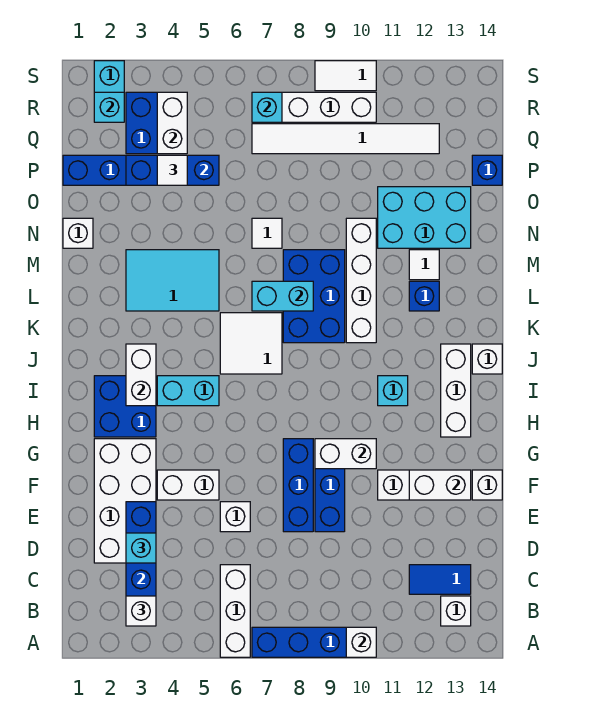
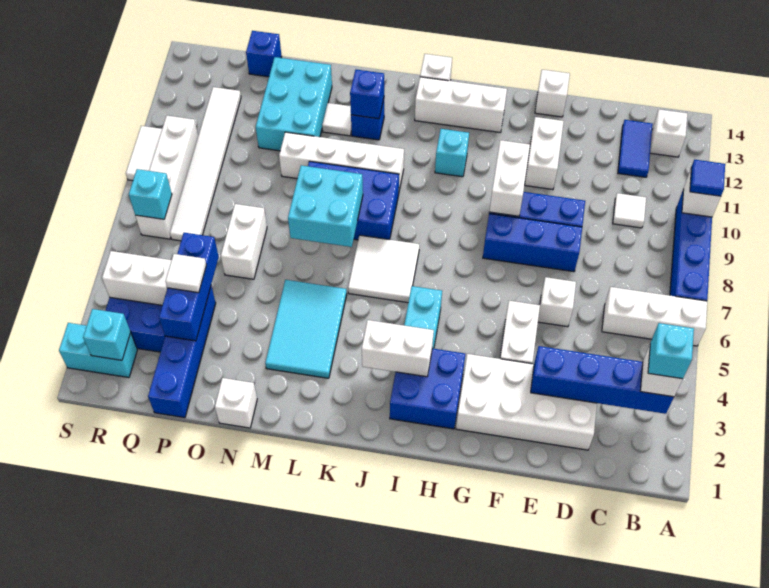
none -> blue tile A10 level 3
cyan brick D3 level 3 -> cyan brick B3 level 4
white brick F12:F13 level 2 -> white brick O6:O7 level 1
cyan brick L7:L8 level 2 -> cyan brick L7:M8 level 2
none -> blue brick L12 level 2
white tile N7 level 1 -> white tile C10 level 1

